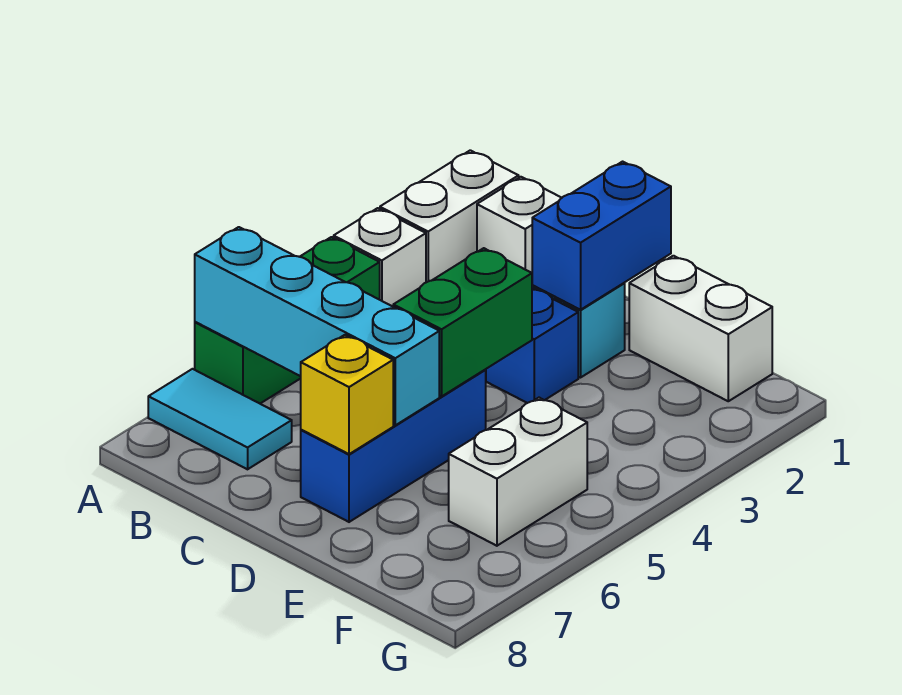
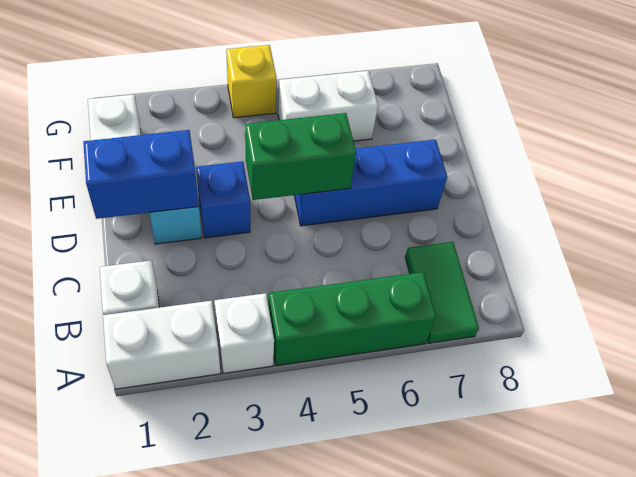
cyan brick A6:D6 level 2 -> none
cyan tile A7:B7 level 1 -> green tile A7:B7 level 1
yellow brick D7 level 2 -> yellow brick G4 level 1

